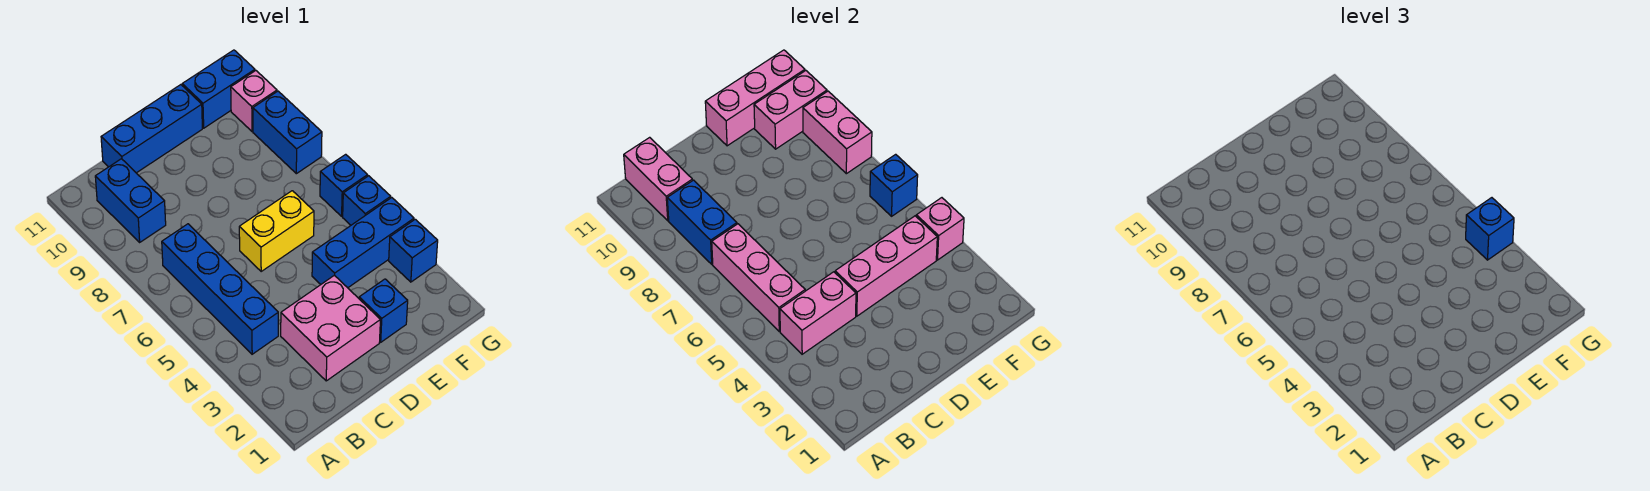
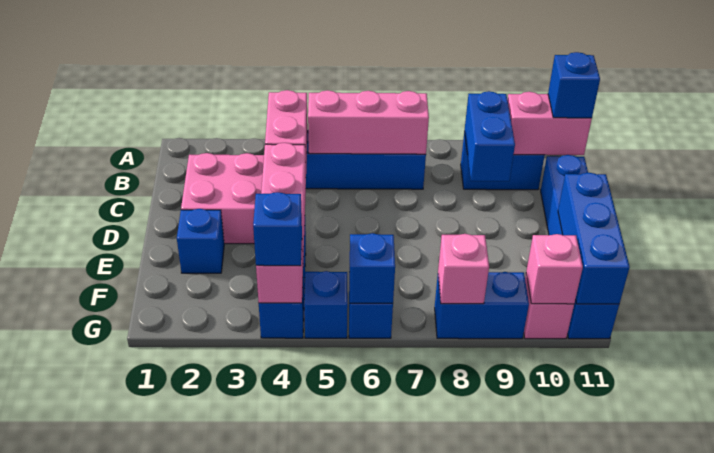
blue brick B8:B9 level 2 -> blue brick B9:C9 level 2
yellow brick D6:E6 level 1 -> none
pink brick E11:G11 level 2 -> blue brick E11:G11 level 2
pink brick F10:G10 level 2 -> pink brick G10 level 2
blue brick G3 level 1 -> blue brick B11 level 3
pink brick G8:G9 level 2 -> pink brick G8 level 2

